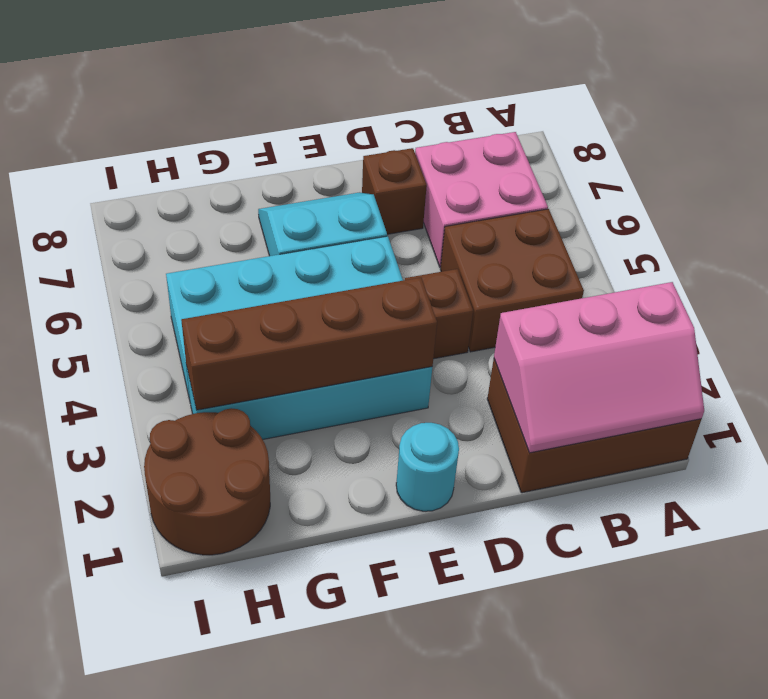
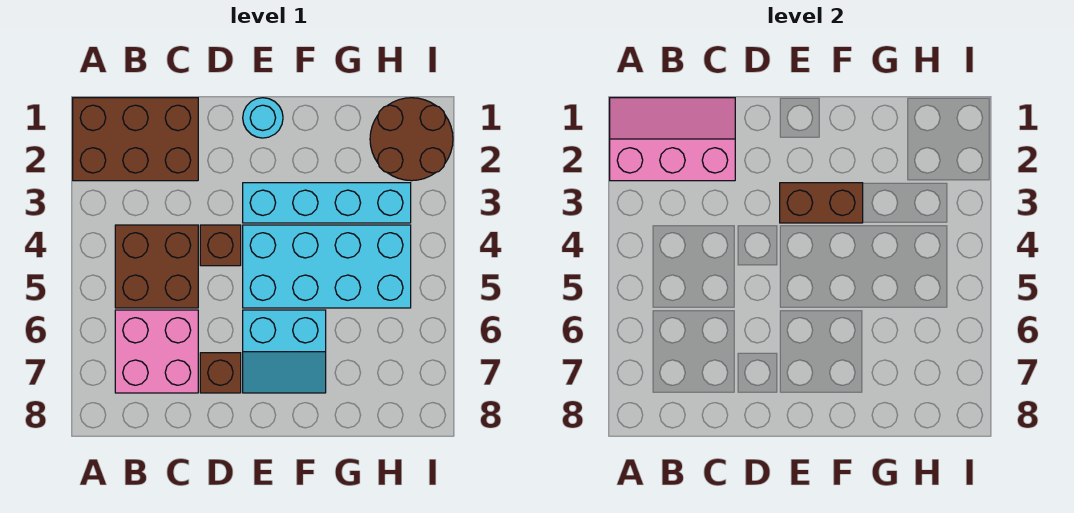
brown brick E3:H3 level 2 -> brown brick E3:F3 level 2

